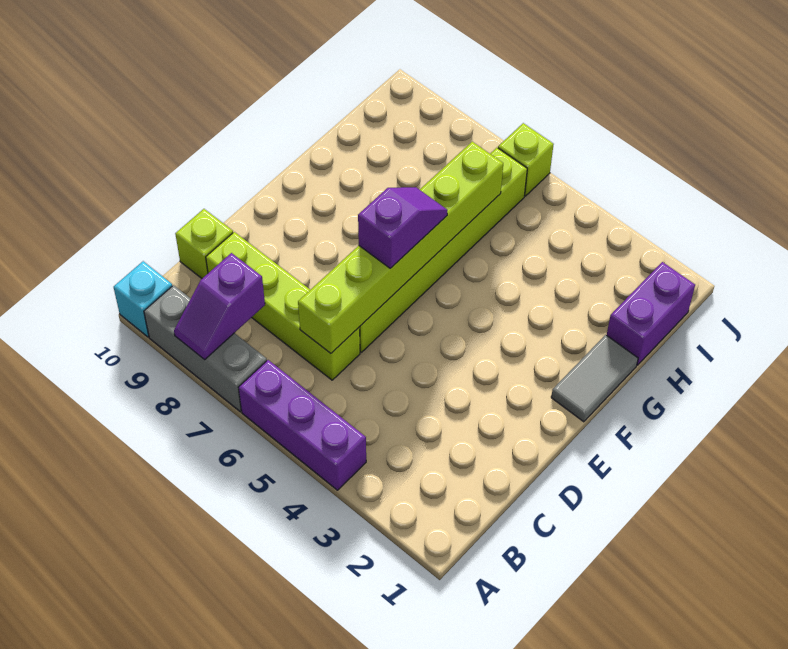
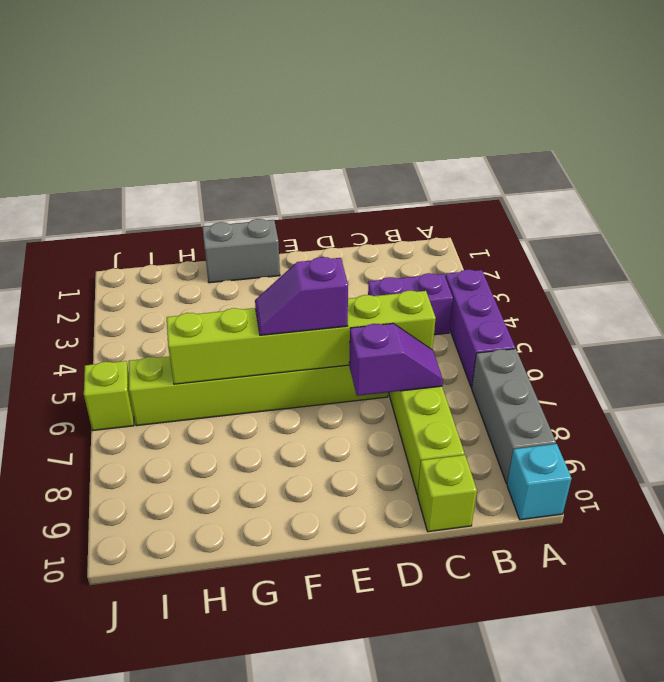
purple slope A8:B8 level 2 top B -> purple slope C7:D7 level 2 top D
grey tile F1:G1 level 1 -> grey brick F1:G1 level 1
purple brick H1:I1 level 1 -> purple brick B4:C4 level 1

